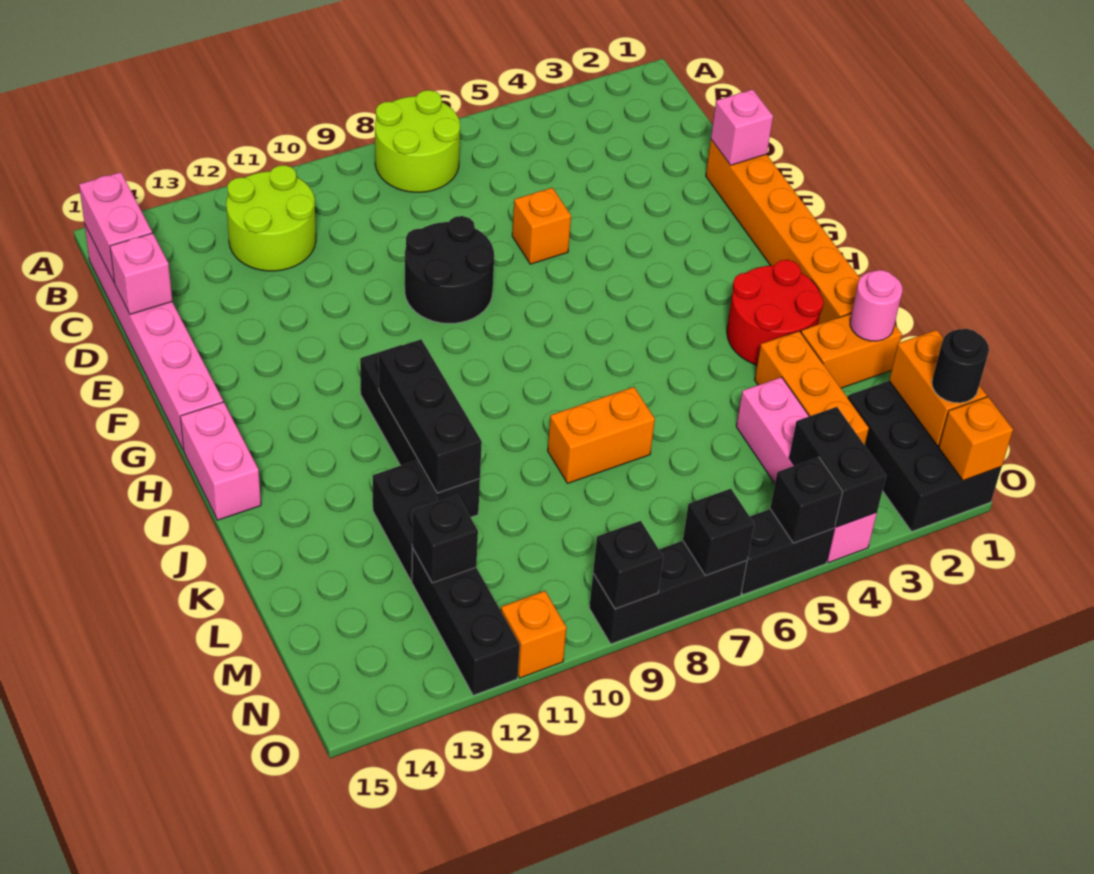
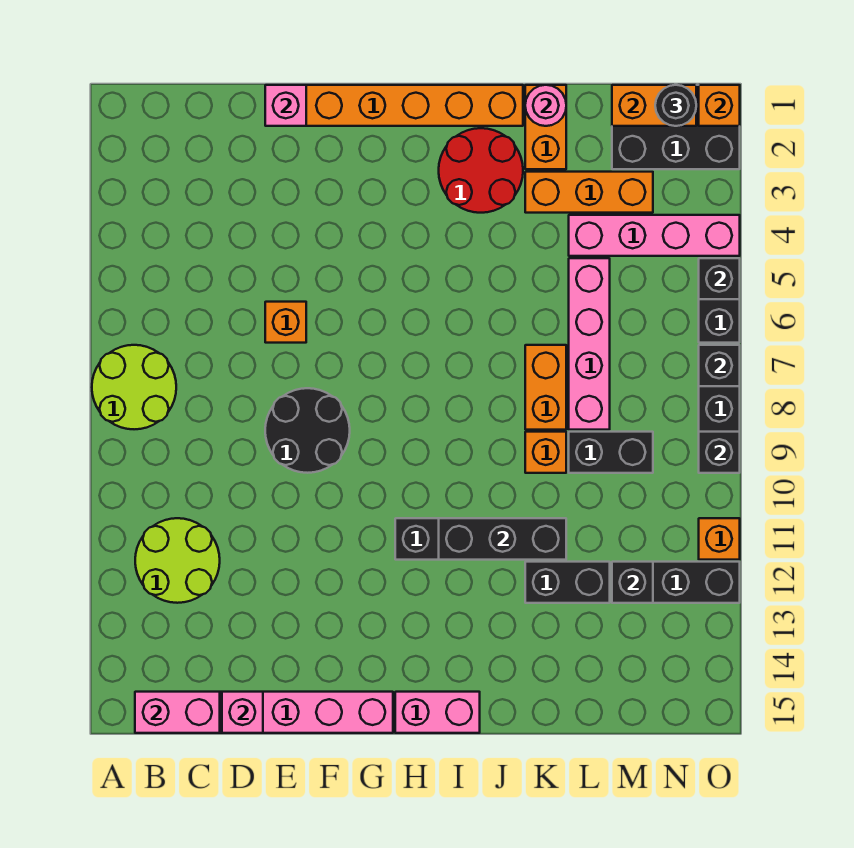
none -> orange brick K9 level 1
none -> pink brick L5:L8 level 1
black brick N4:O4 level 2 -> black brick L9:M9 level 1

